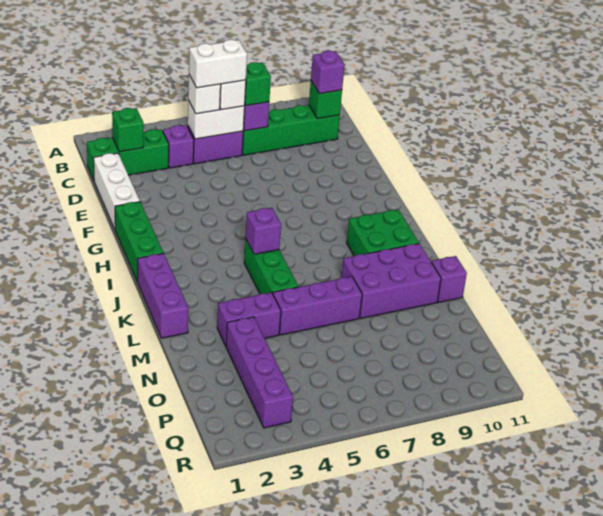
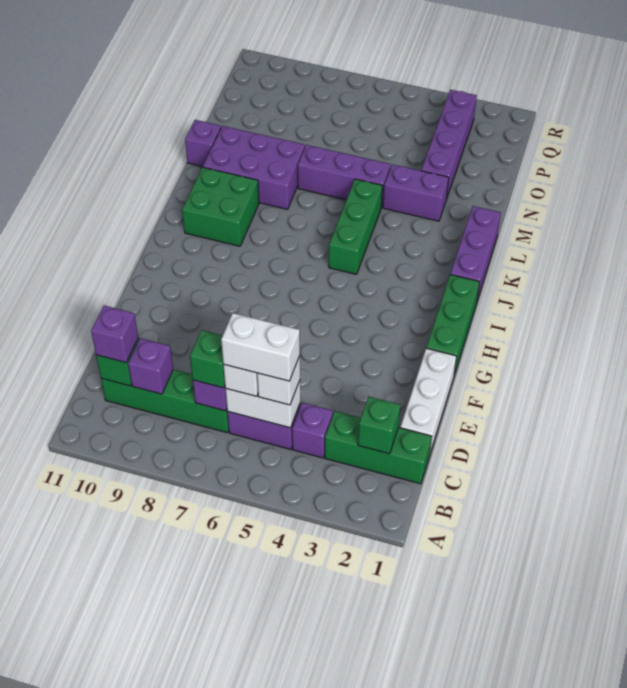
purple brick J5 level 2 -> purple brick C9 level 2

